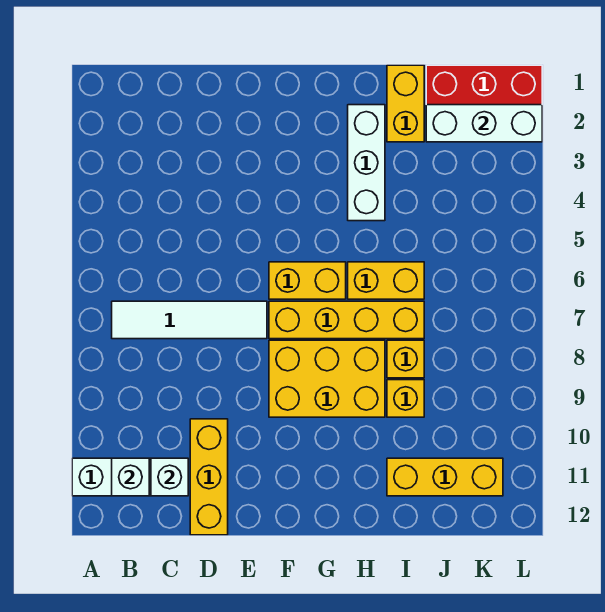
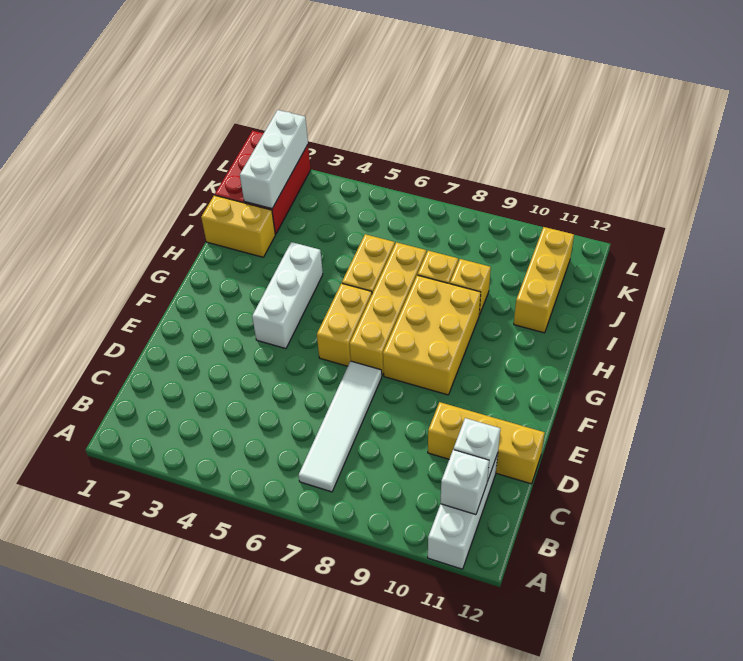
white brick H2:H4 level 1 -> white brick F4:H4 level 1

